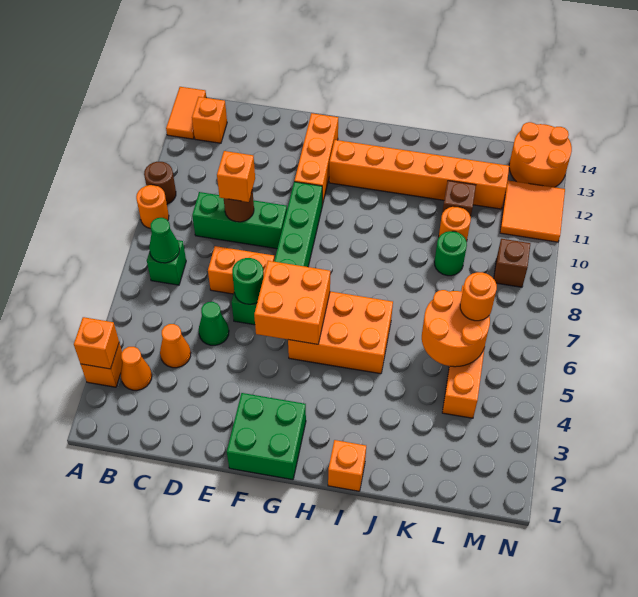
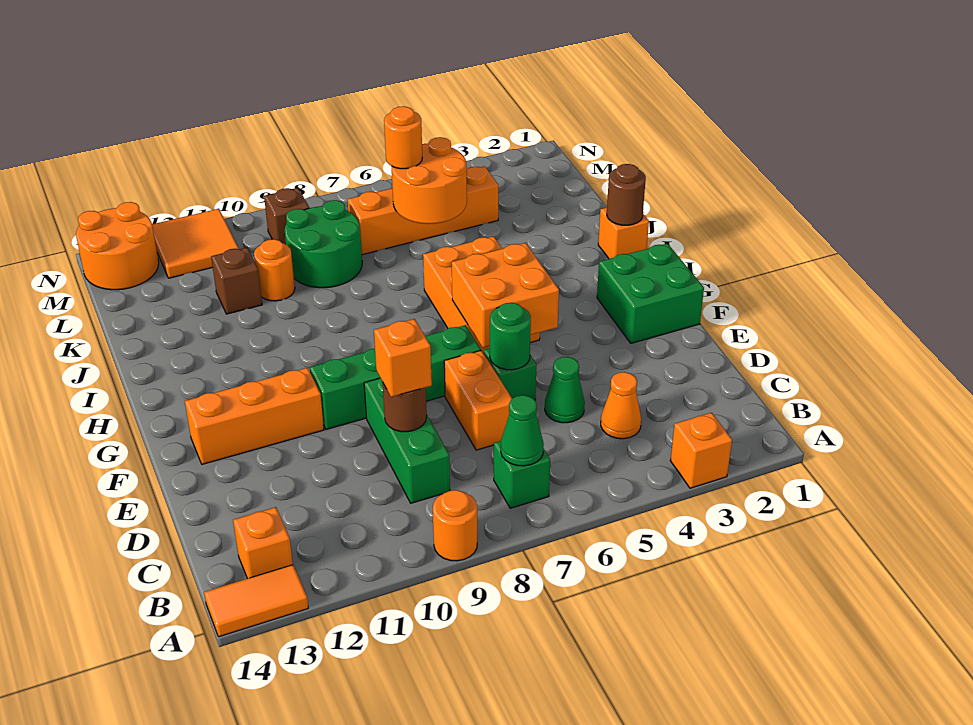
orange brick A3 level 2 -> none
brown round brick A10 level 1 -> brown round brick I1 level 2
orange cone B3 level 1 -> none
orange brick G12:L12 level 1 -> none
green round brick K9 level 1 -> green round brick K8:L9 level 1

